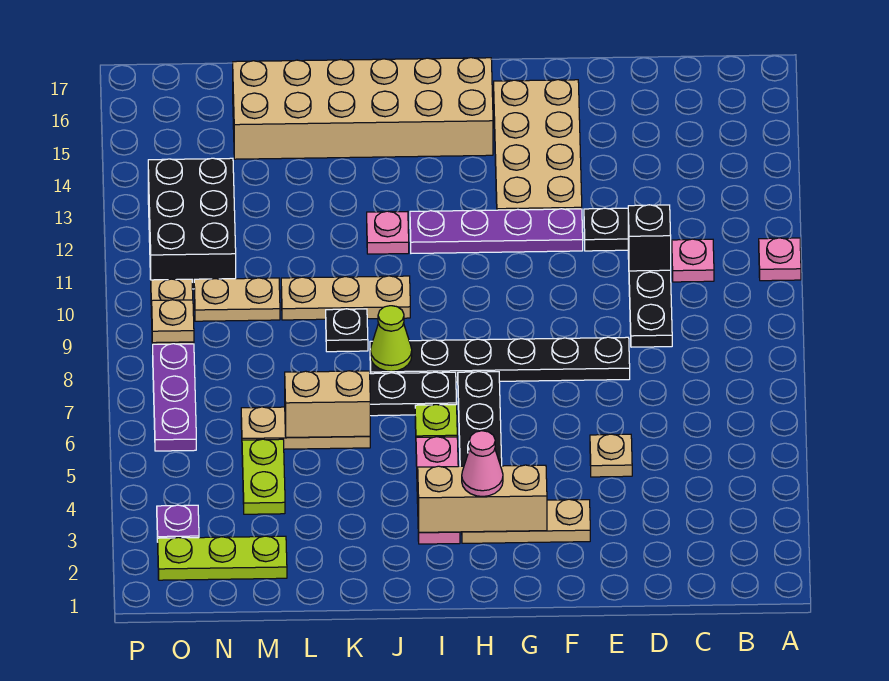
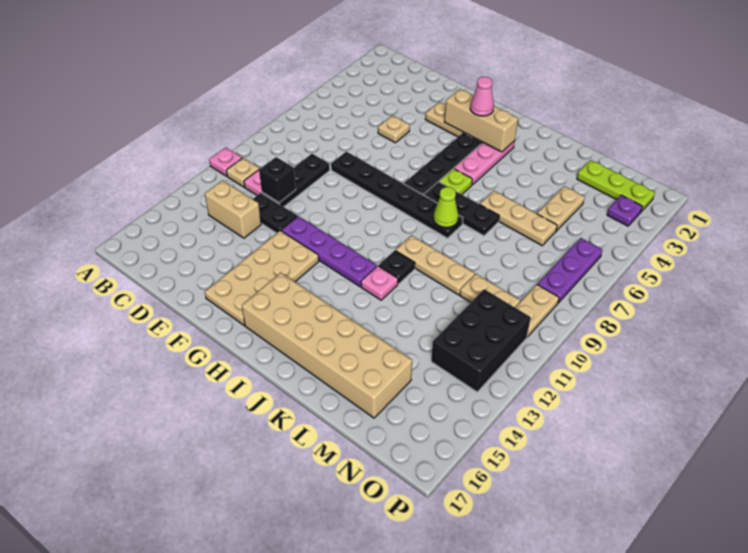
tan brick K6:L6 level 2 -> tan brick C13:D13 level 1
black plate K9 level 1 -> black plate J11 level 1
lime plate M4:M5 level 1 -> tan plate M4:M5 level 1
tan plate O9 level 2 -> tan plate B11 level 1

